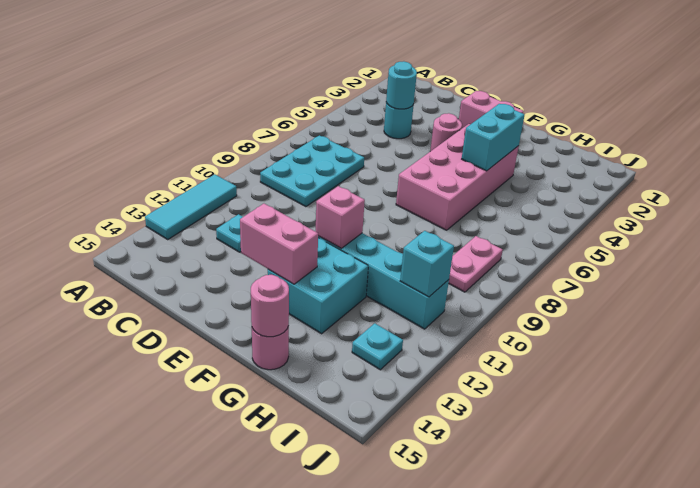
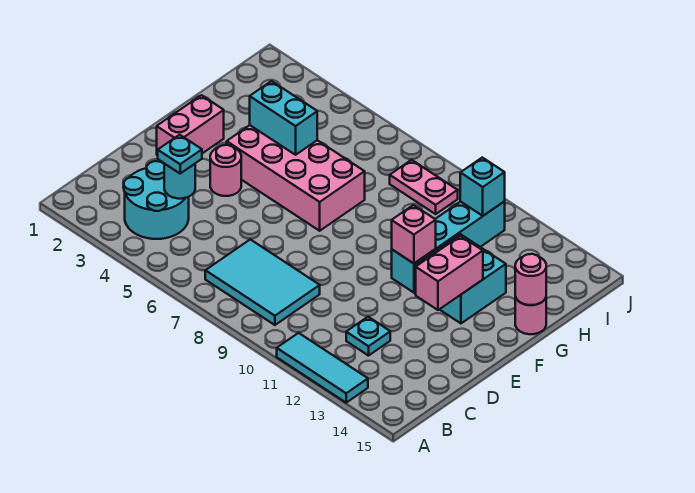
cyan plate B7:C9 level 1 -> cyan tile B7:C9 level 1
cyan round brick C4 level 1 -> cyan round brick B3:C4 level 1
cyan plate I13 level 1 -> cyan plate C4 level 3

